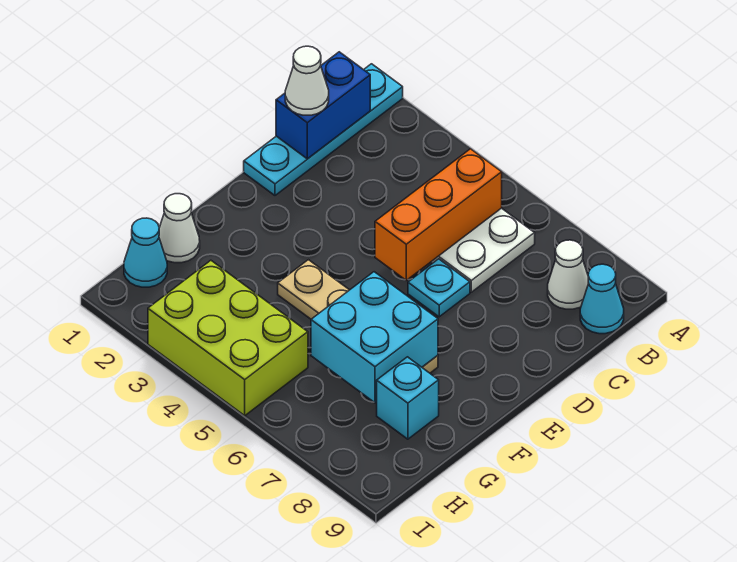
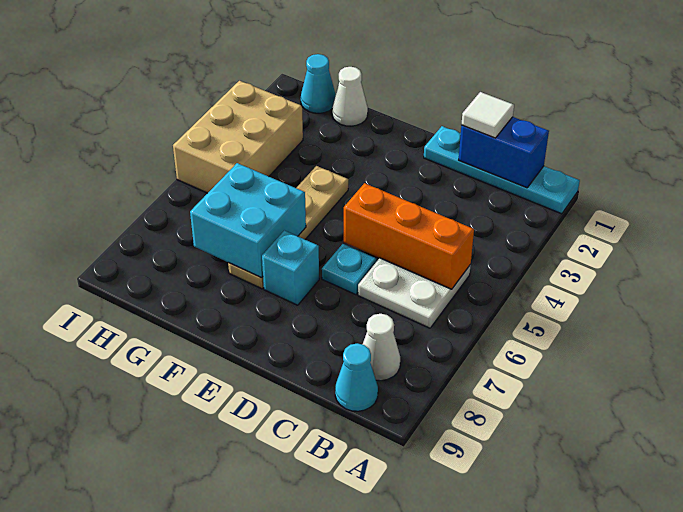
white cone C1 level 3 -> white tile C1 level 3
cyan brick G8 level 1 -> cyan brick E7 level 1
lime brick H3:I5 level 1 -> tan brick H3:I5 level 1

